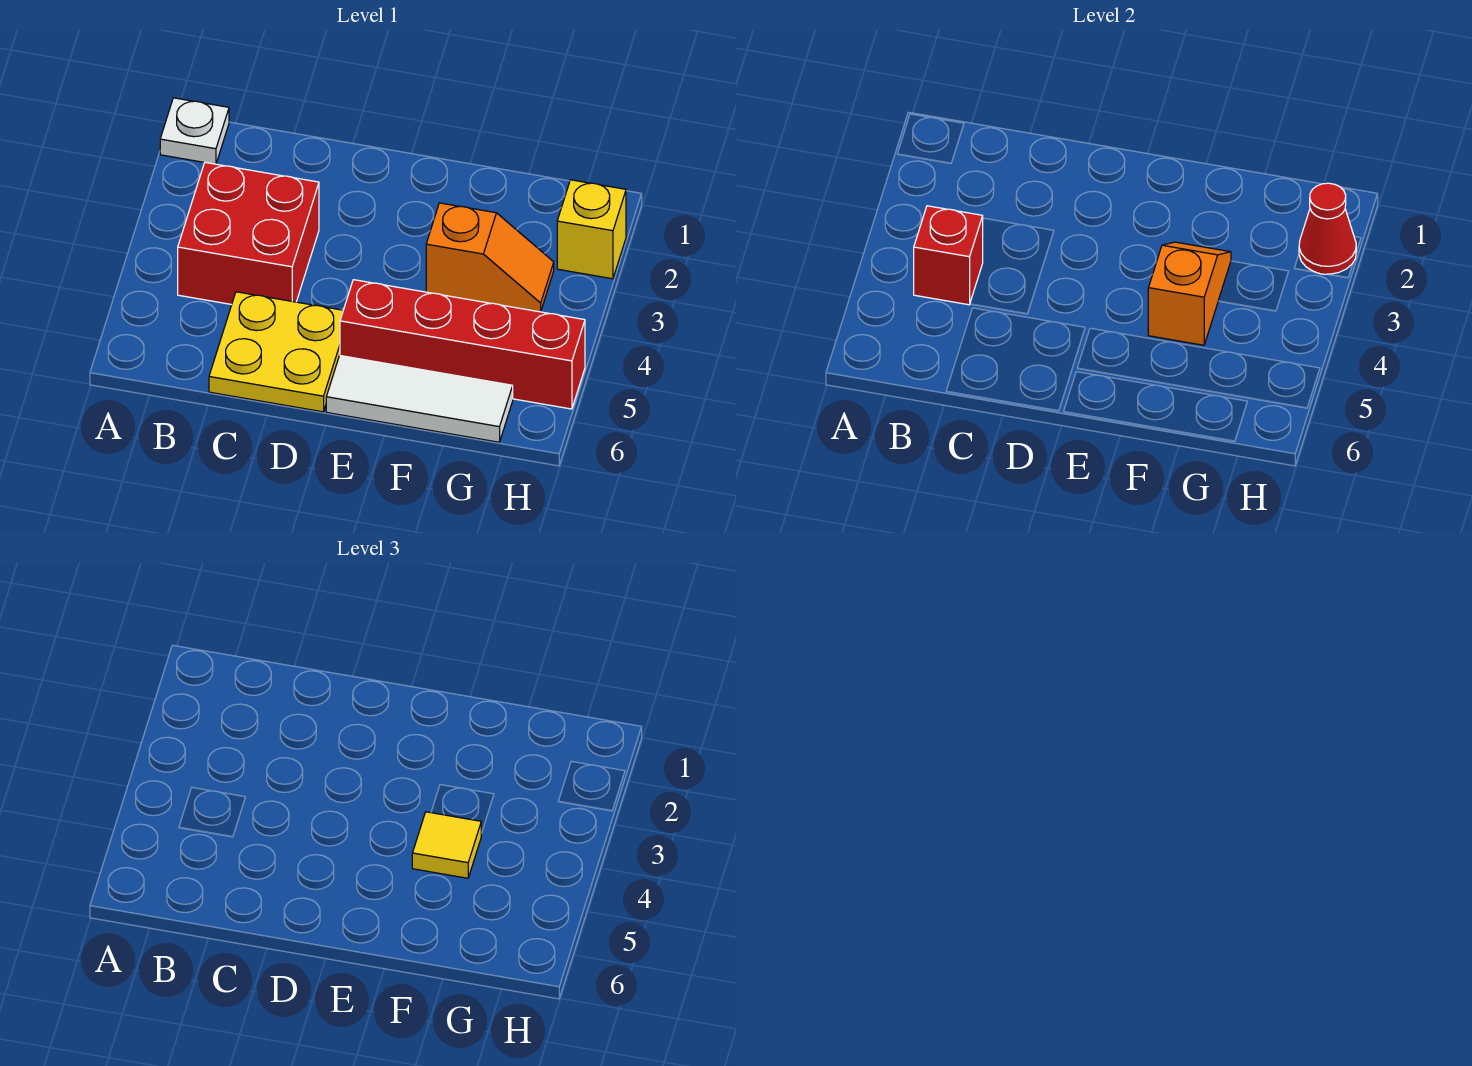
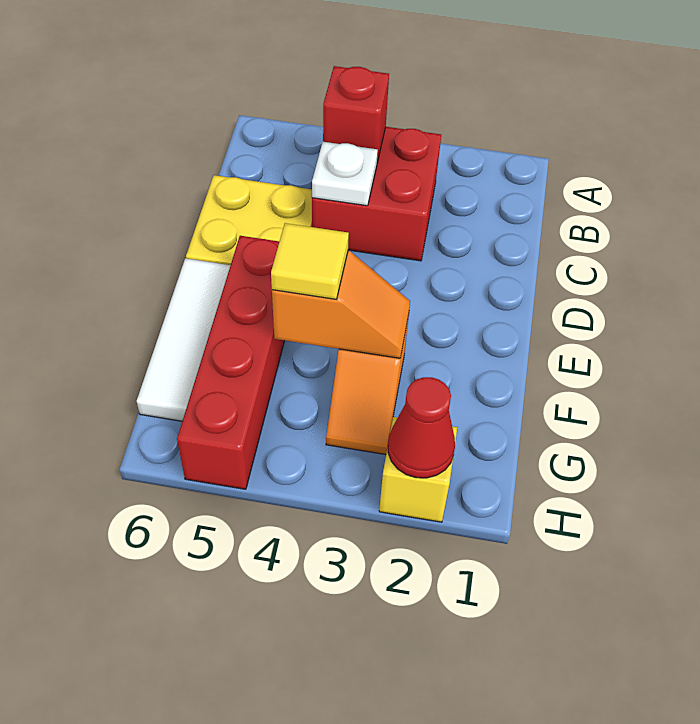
white plate A1 level 1 -> white plate C4 level 2

